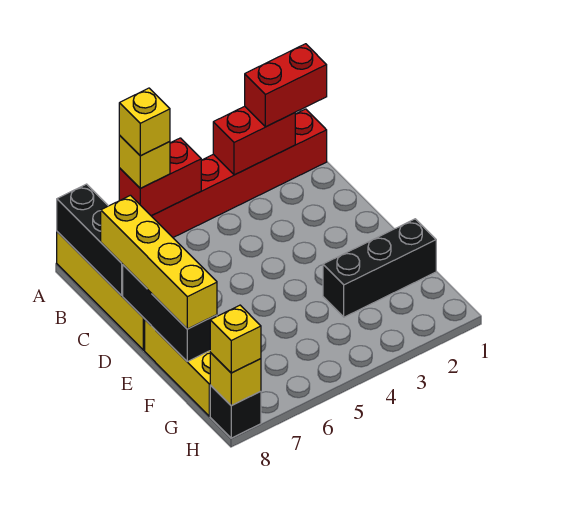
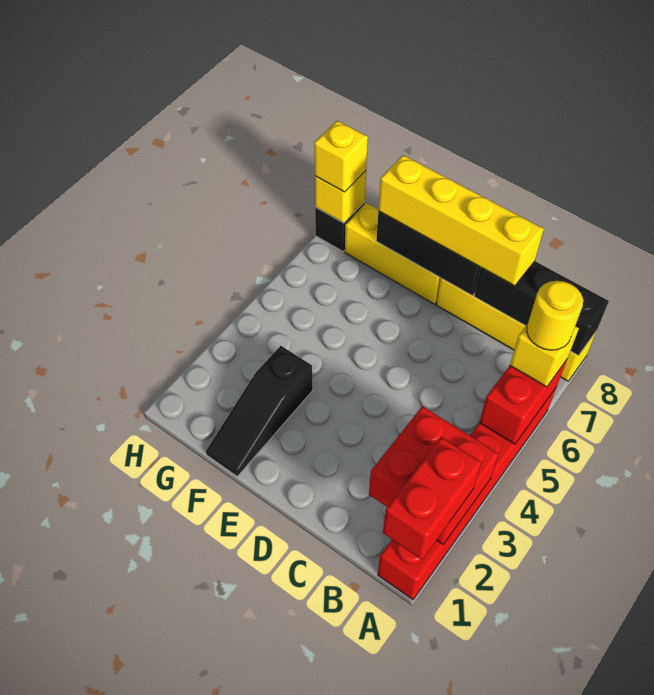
red brick A2:A3 level 2 -> red brick A2:B3 level 2
yellow brick A6 level 4 -> yellow round brick A6 level 4
black brick F1:F3 level 1 -> black slope F1:F3 level 1 top 3

